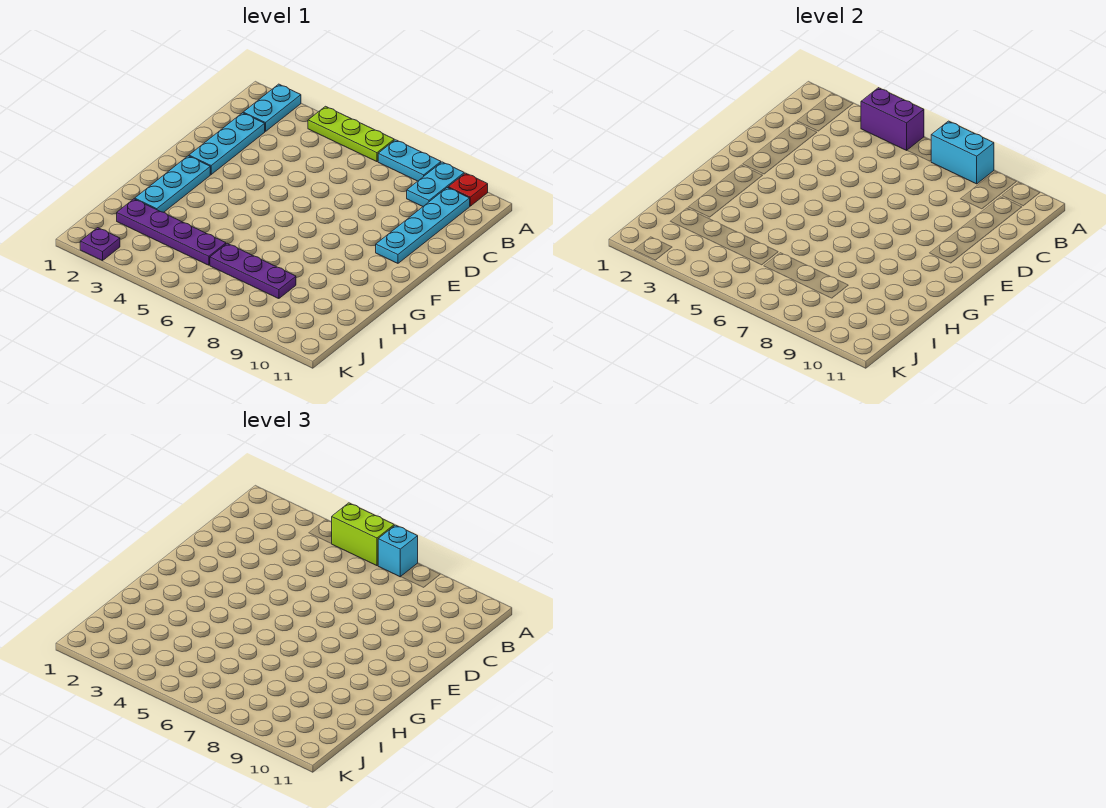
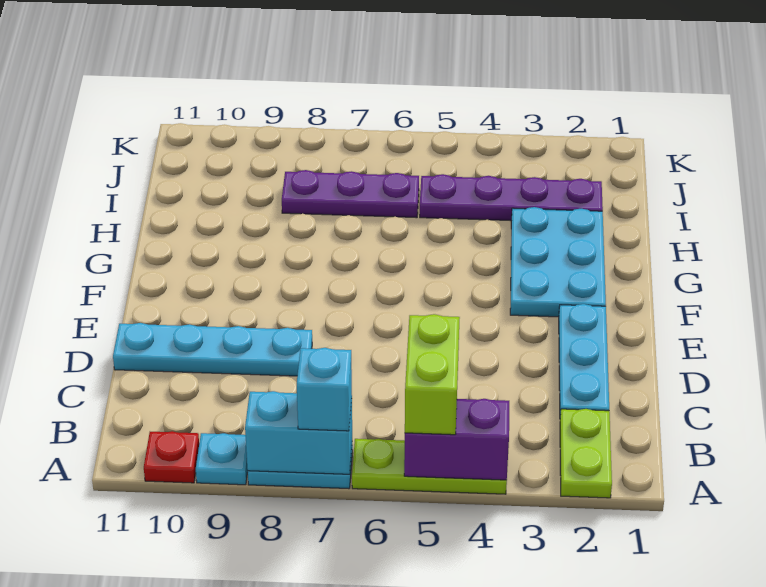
cyan plate A2:B2 level 1 -> lime plate A2:B2 level 1
lime brick A5:A6 level 3 -> lime brick A5:B5 level 3
cyan plate A9:B9 level 1 -> cyan plate A9 level 1
cyan plate B10:E10 level 1 -> cyan plate D8:D11 level 1
cyan plate F2:H2 level 1 -> cyan plate F2:H3 level 1
purple plate K2 level 1 -> none

